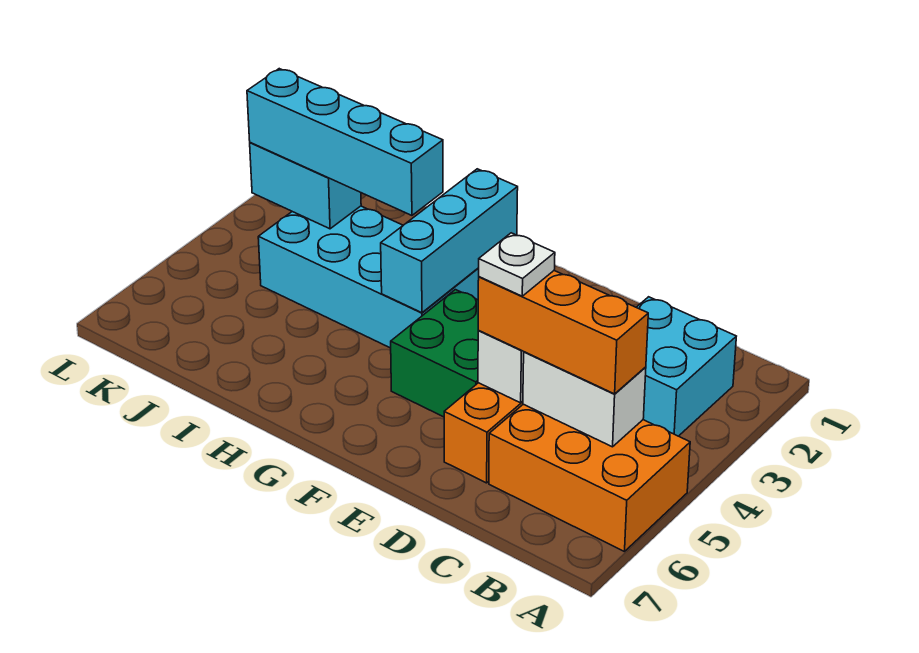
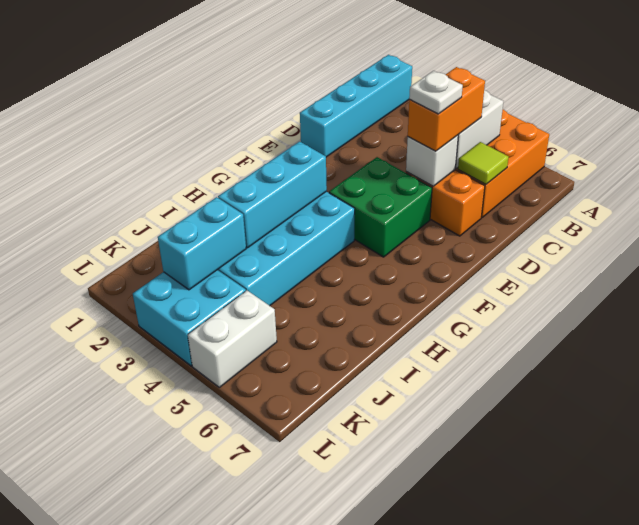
cyan brick B2:C3 level 1 -> cyan brick K3:L4 level 1
orange brick B5:D5 level 3 -> orange brick C5:D5 level 3
none -> lime tile C6 level 2
cyan brick G2:G4 level 2 -> cyan brick G3:I3 level 2
cyan brick H3:K3 level 3 -> cyan brick A1:D1 level 1
none -> white brick K5:L5 level 1

